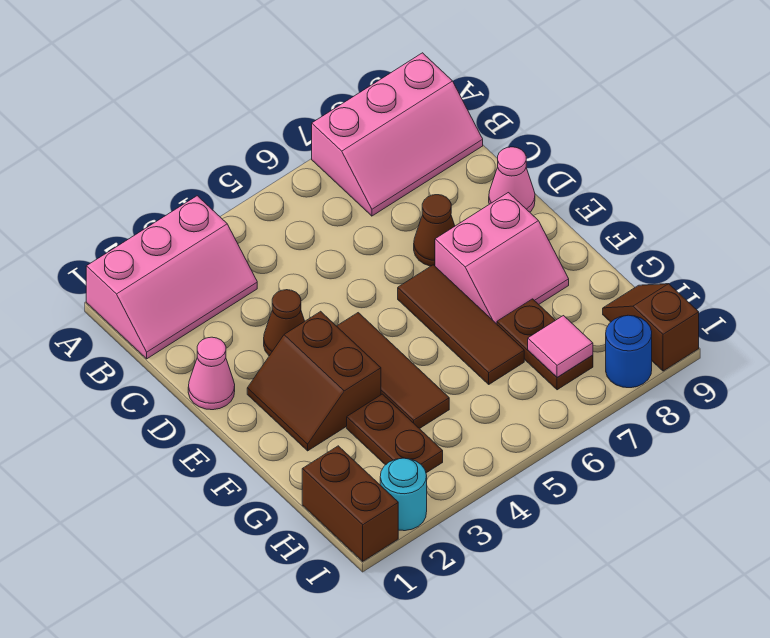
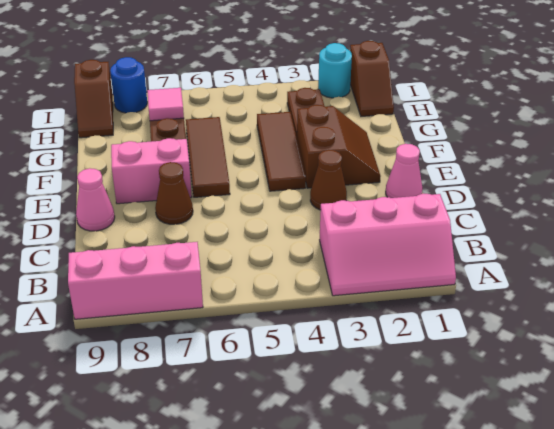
pink slope A1:B3 level 1 top A -> pink slope A1:B3 level 1 top B
brown brick H1:I1 level 1 -> brown slope H1:I1 level 1 top I

